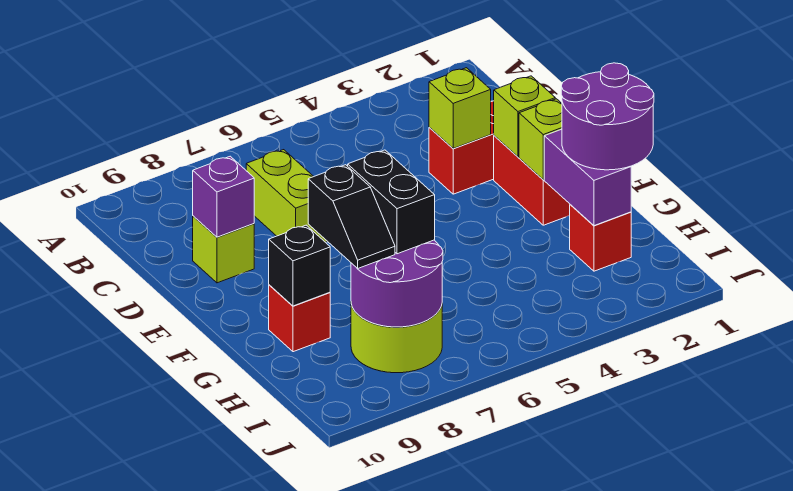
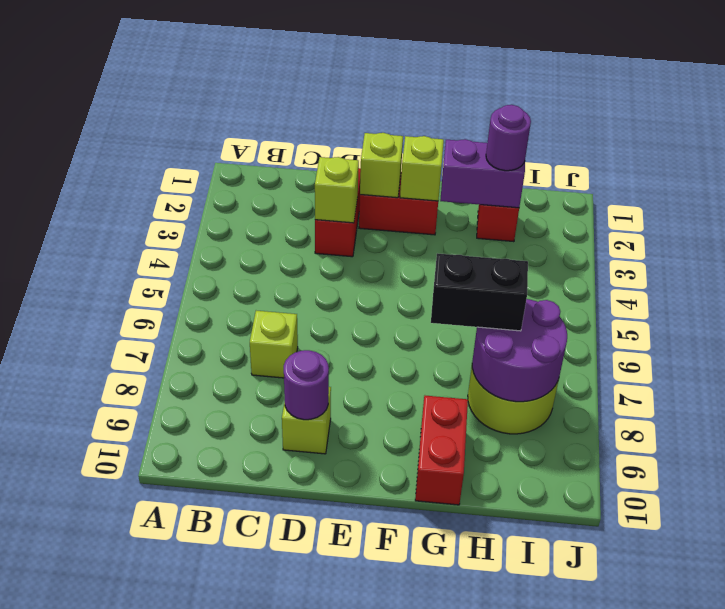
lime brick C7:D7 level 1 -> lime brick C7 level 1
purple brick D9 level 2 -> purple round brick D9 level 2
purple round brick G1:H2 level 3 -> purple round brick H2 level 3
black slope G8:H8 level 3 top G -> none
red brick G9 level 1 -> red brick G9:G10 level 1
black brick G9 level 2 -> none

